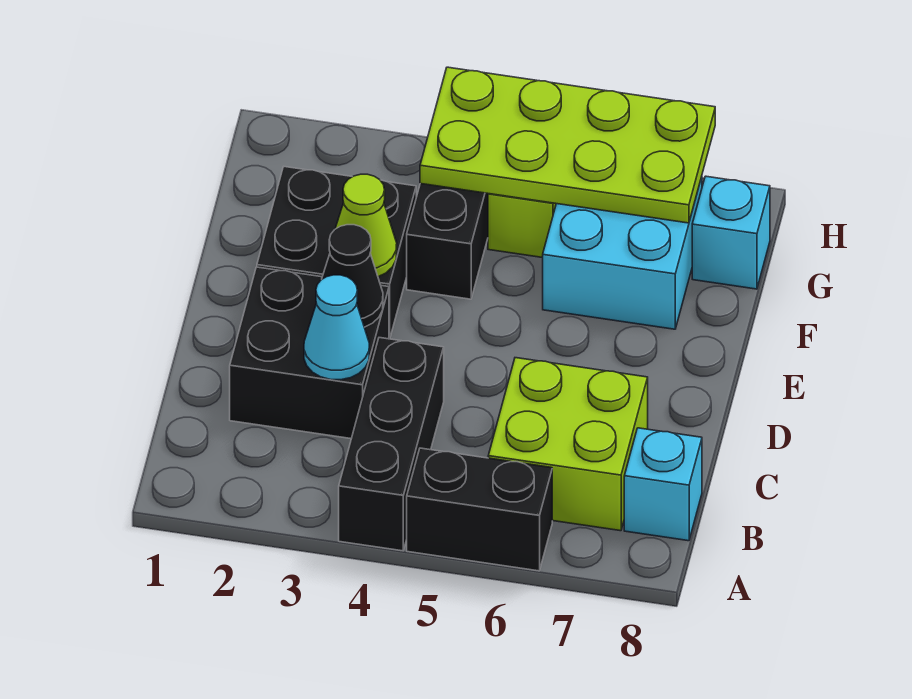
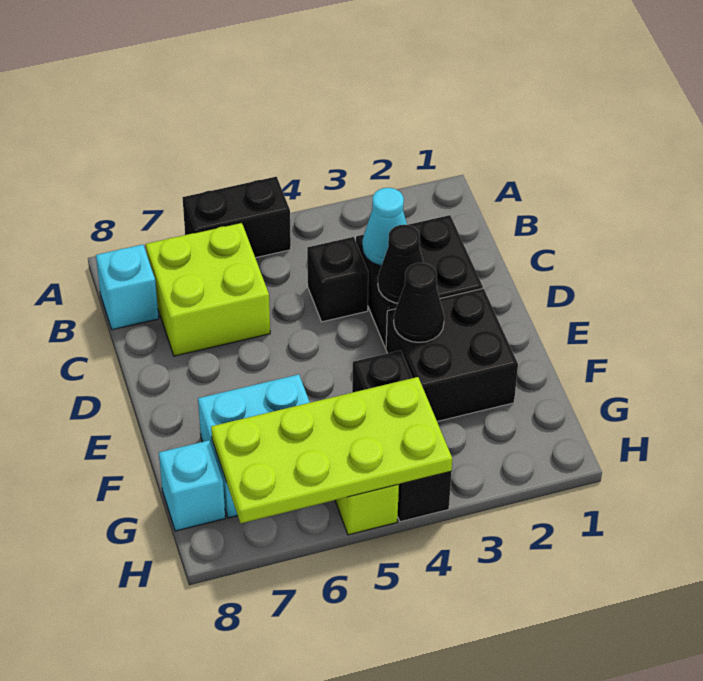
black brick A4:C4 level 1 -> black brick C4 level 1
lime cone E3 level 2 -> black cone E3 level 2

